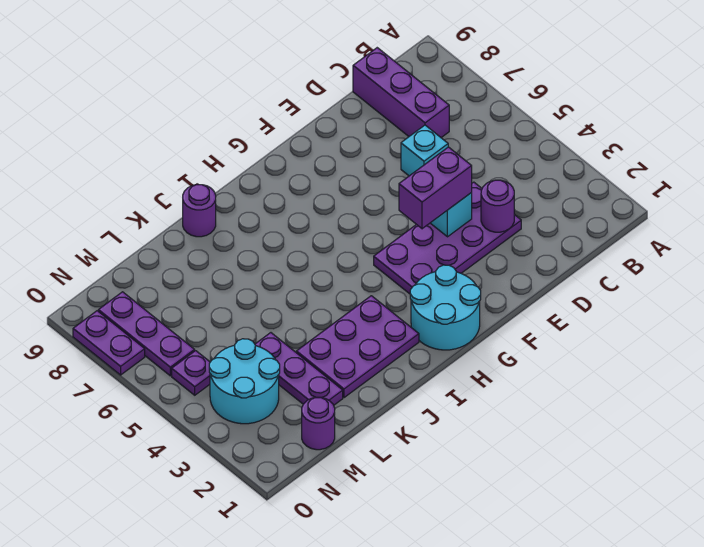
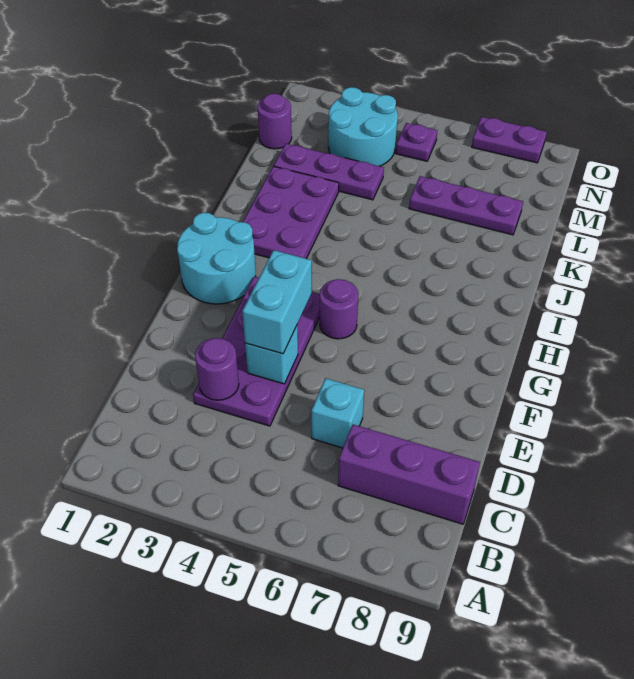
purple brick E4:F4 level 3 -> cyan brick E4:F4 level 3
purple round brick J9 level 1 -> purple round brick G5 level 1
purple plate N6:N8 level 1 -> purple plate L6:L8 level 1

